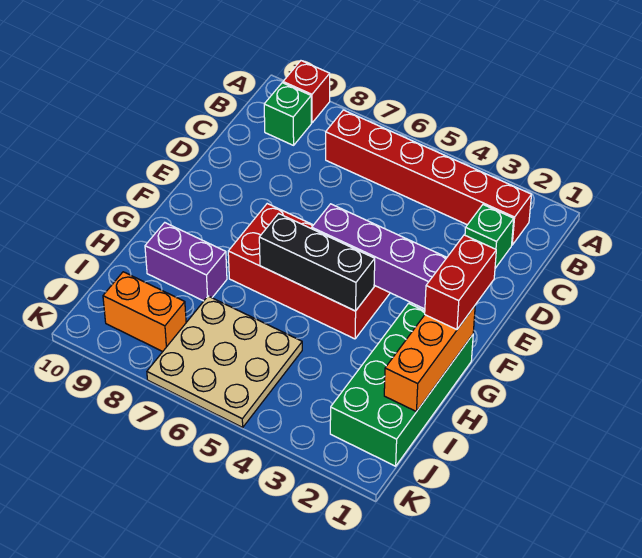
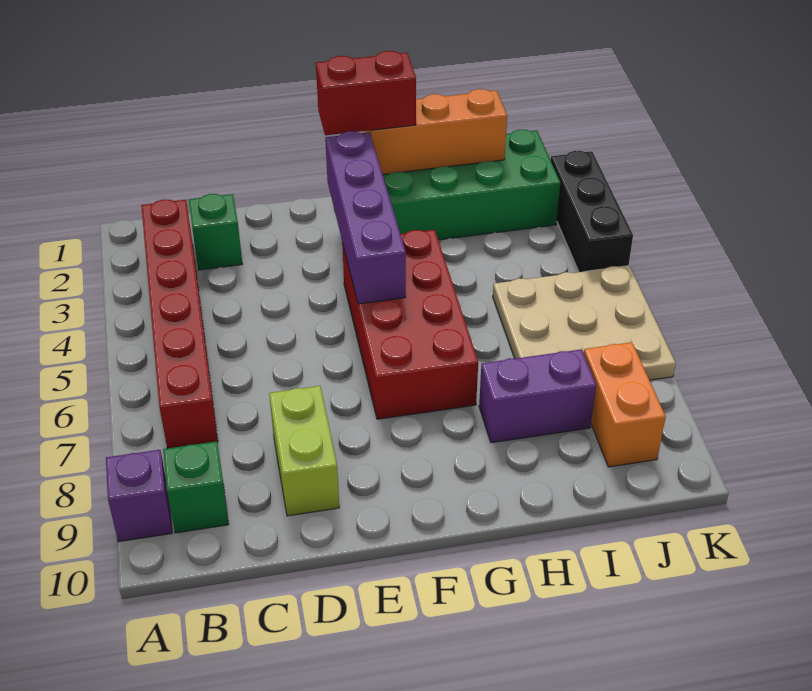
red brick A9 level 1 -> purple brick A9 level 1
none -> lime brick D8:D9 level 1
black brick G4:G6 level 2 -> black brick K2:K4 level 1
purple brick H8:H9 level 1 -> purple brick H8:I8 level 1

